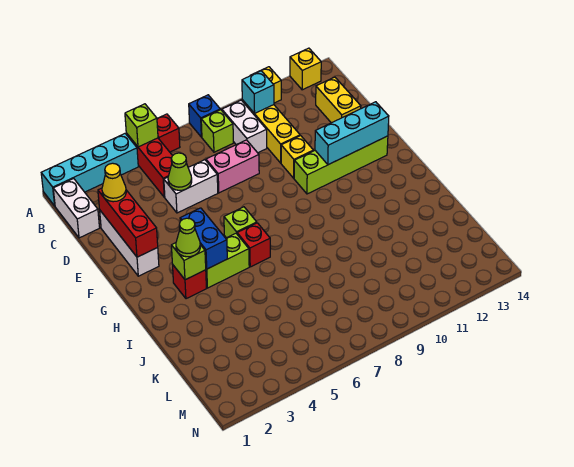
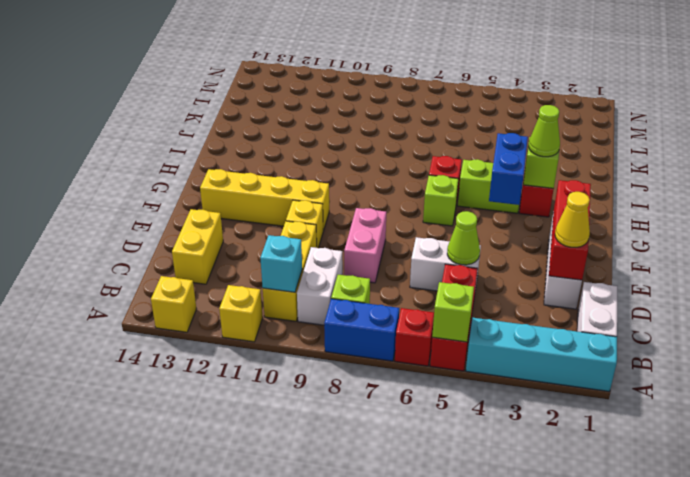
blue brick A8 level 1 -> blue brick A7:A8 level 1
pink brick D7:D8 level 1 -> pink brick D8:E8 level 1
lime brick F10:F13 level 1 -> yellow brick F10:F13 level 1
cyan brick F11:F13 level 2 -> none

